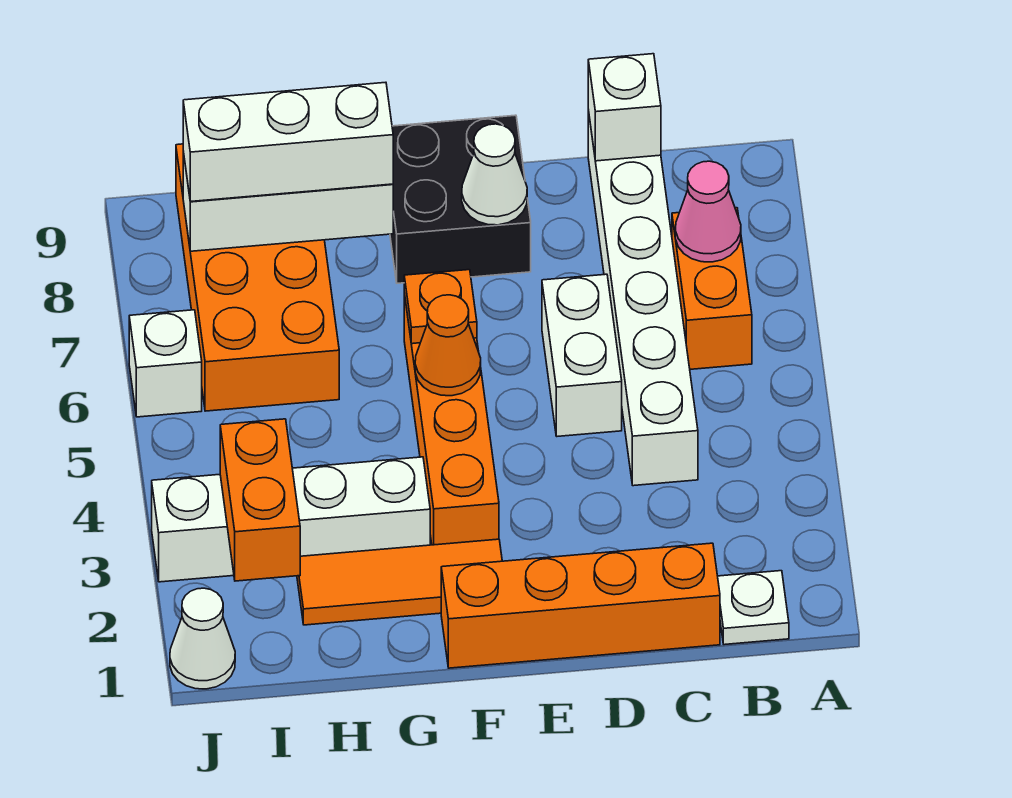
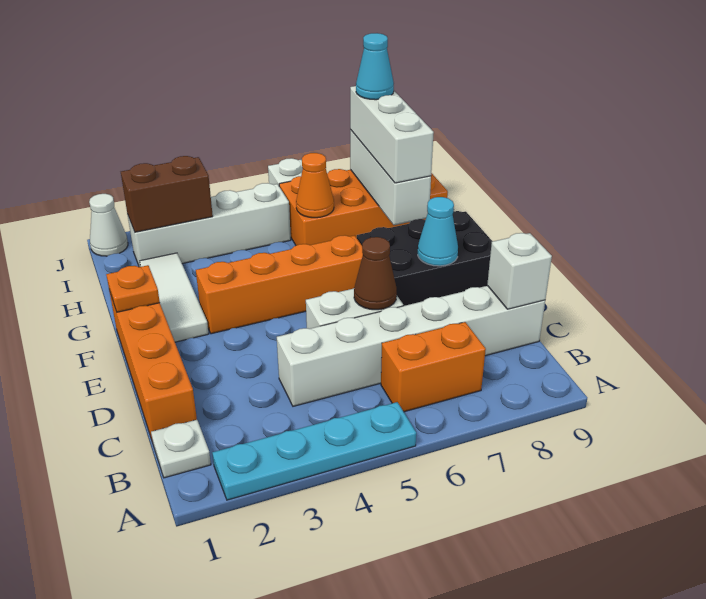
none -> cyan plate A2:A5 level 1
pink cone B7 level 2 -> none
none -> brown cone D6 level 2
black brick E8:F9 level 1 -> black brick E7:F9 level 1
white cone E8 level 2 -> cyan cone E8 level 2
orange tile F2:H2 level 1 -> white tile F2:H2 level 1
orange cone F5 level 2 -> orange cone H6 level 2
orange plate F6 level 2 -> orange plate F1 level 2
white brick G3:J3 level 1 -> white brick I2:I5 level 1
orange brick I2:I3 level 2 -> brown brick I2:I3 level 2
none -> cyan cone I8 level 4

